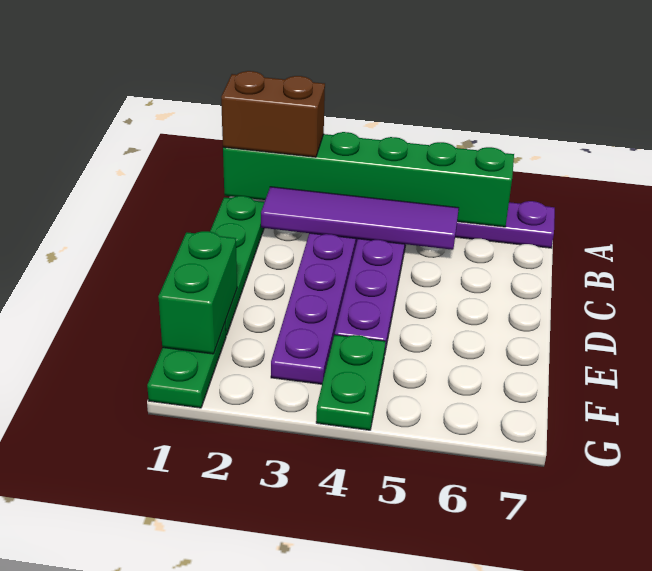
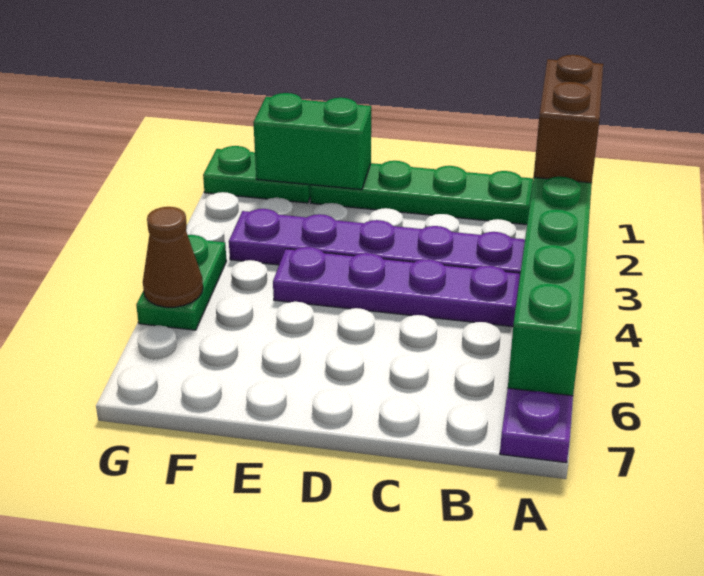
purple tile B2:B5 level 2 -> none
green plate F4:G4 level 1 -> green plate G4:G5 level 1
none -> brown cone G5 level 2

